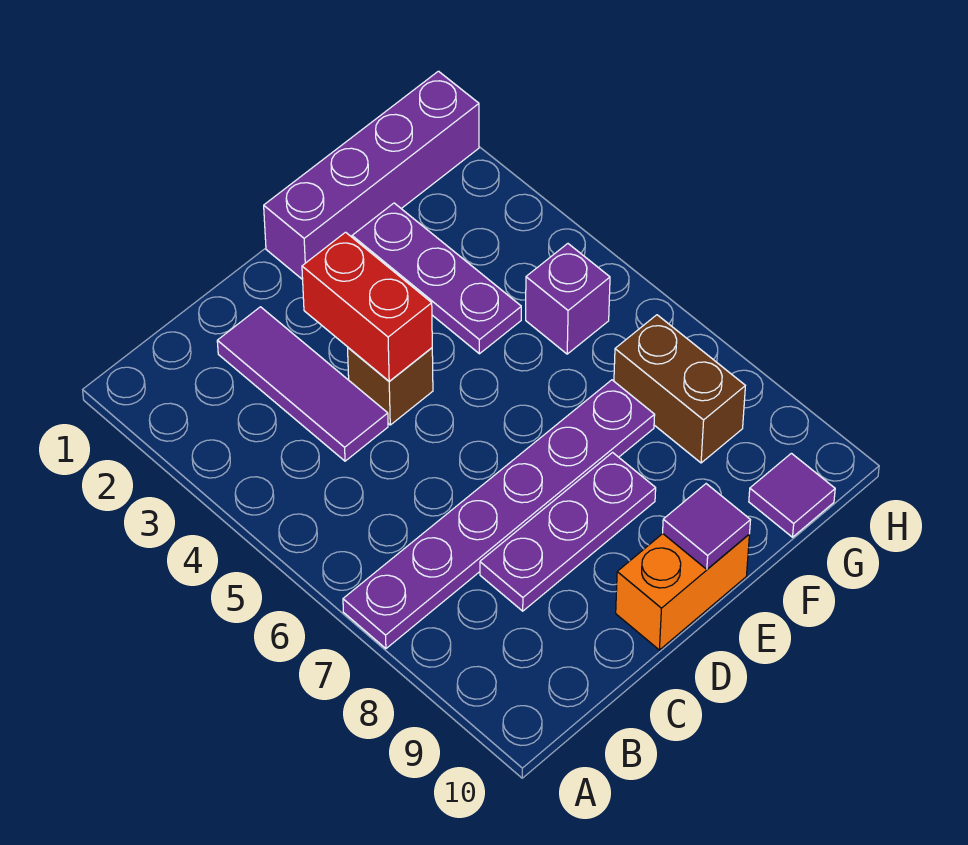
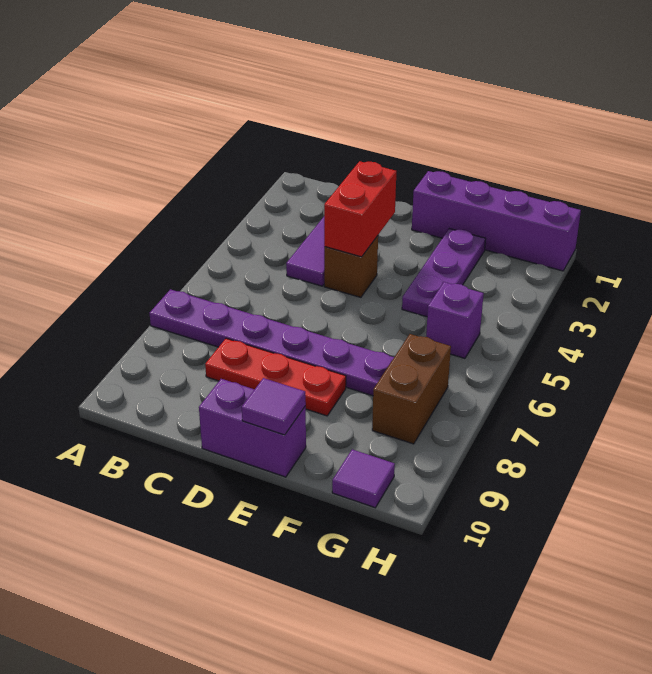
purple plate C8:E8 level 1 -> red plate C8:E8 level 1
orange brick D10:E10 level 1 -> purple brick D10:E10 level 1

